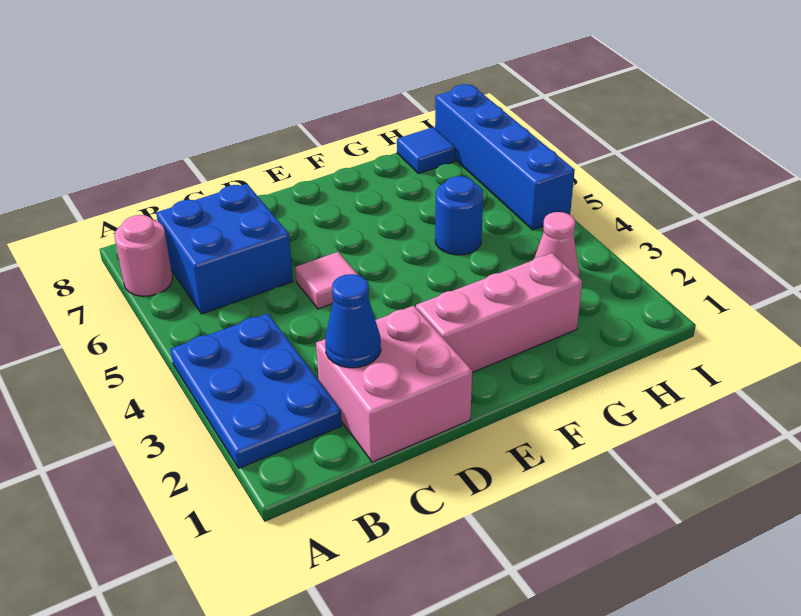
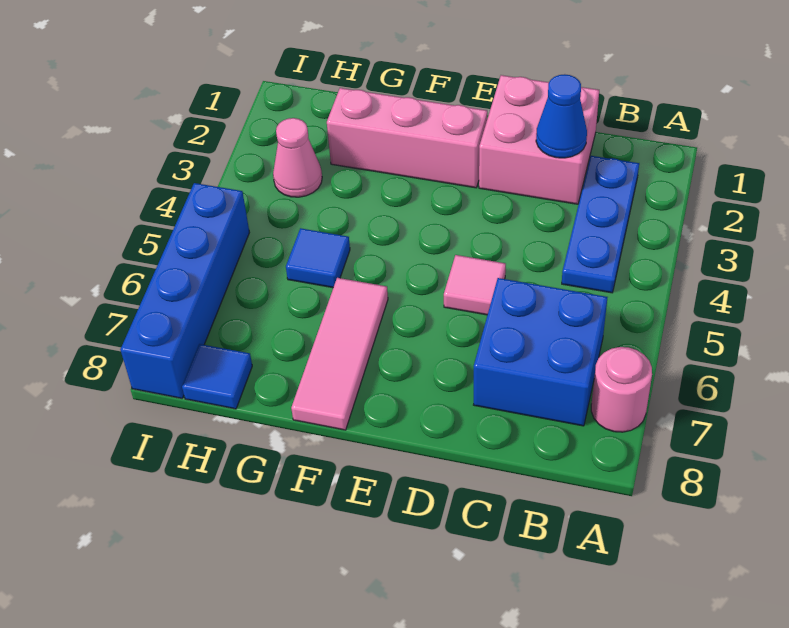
blue plate A2:B4 level 1 -> blue plate B2:B4 level 1
none -> pink tile F6:F8 level 1
blue round brick G5 level 1 -> blue tile G5 level 1

